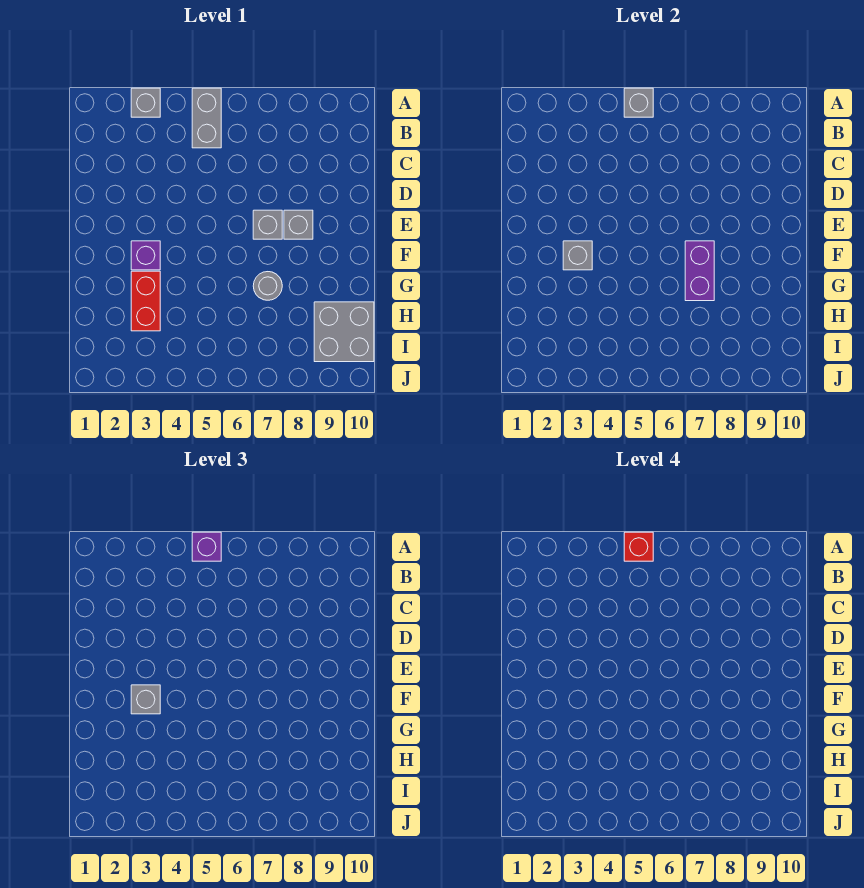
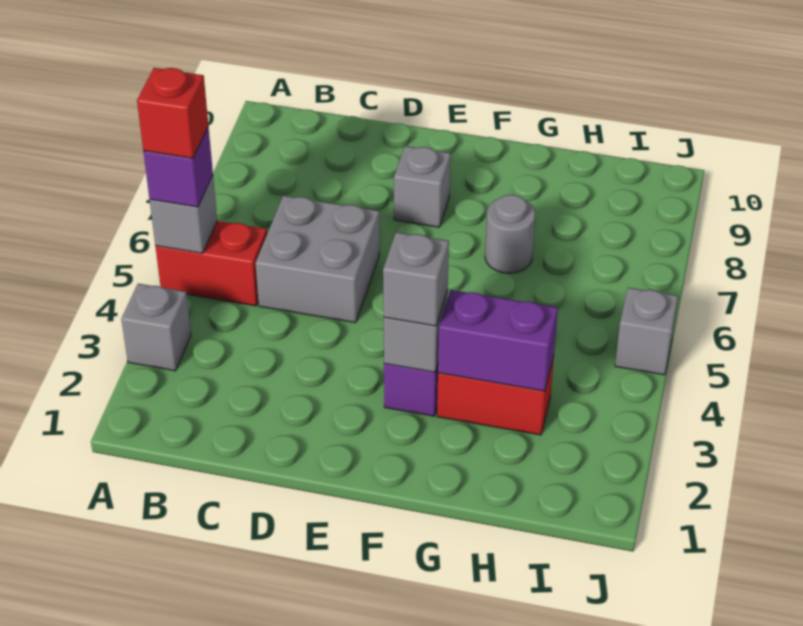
grey brick A5:B5 level 1 -> red brick A5:B5 level 1
grey brick E7 level 1 -> grey brick J5 level 1
purple brick F7:G7 level 2 -> purple brick G3:H3 level 2
grey brick H9:I10 level 1 -> grey brick C5:D6 level 1

